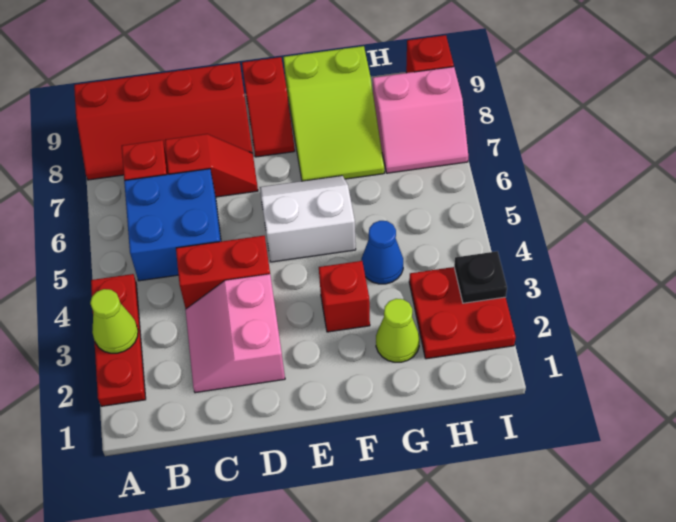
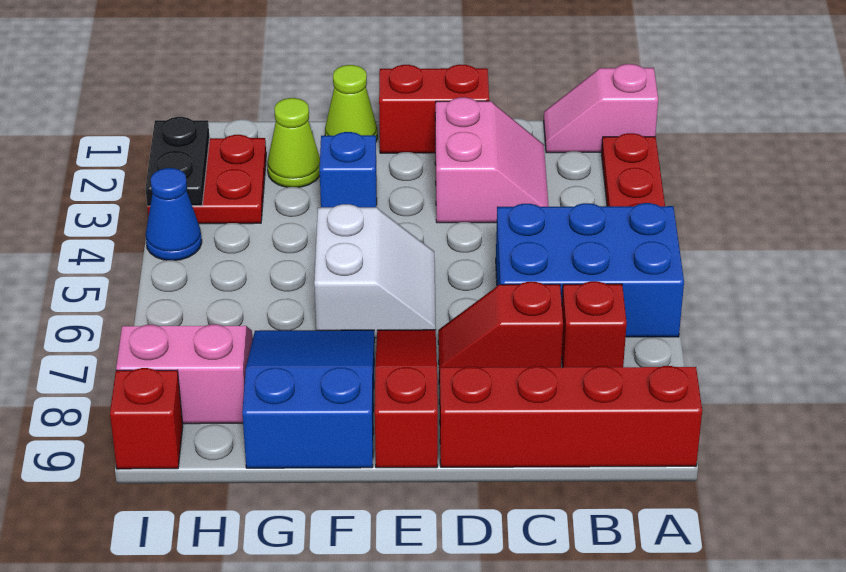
none -> pink slope A1:B1 level 1 top A
lime cone A3 level 2 -> lime cone F1 level 1
blue brick B5:C6 level 1 -> blue brick A5:C6 level 1
red brick C4:D4 level 1 -> red brick D1:E1 level 1
white slope E5:F6 level 1 top 5 -> white slope E5:F6 level 1 top F
red slope E8:E9 level 1 top 9 -> red slope E7:E9 level 1 top 9
red brick F3 level 1 -> blue brick F3 level 1
lime slope F7:G9 level 1 top 9 -> blue slope F7:G9 level 1 top 9
blue cone G4 level 1 -> blue cone I4 level 1
black plate I3 level 2 -> black plate I2:I3 level 2

